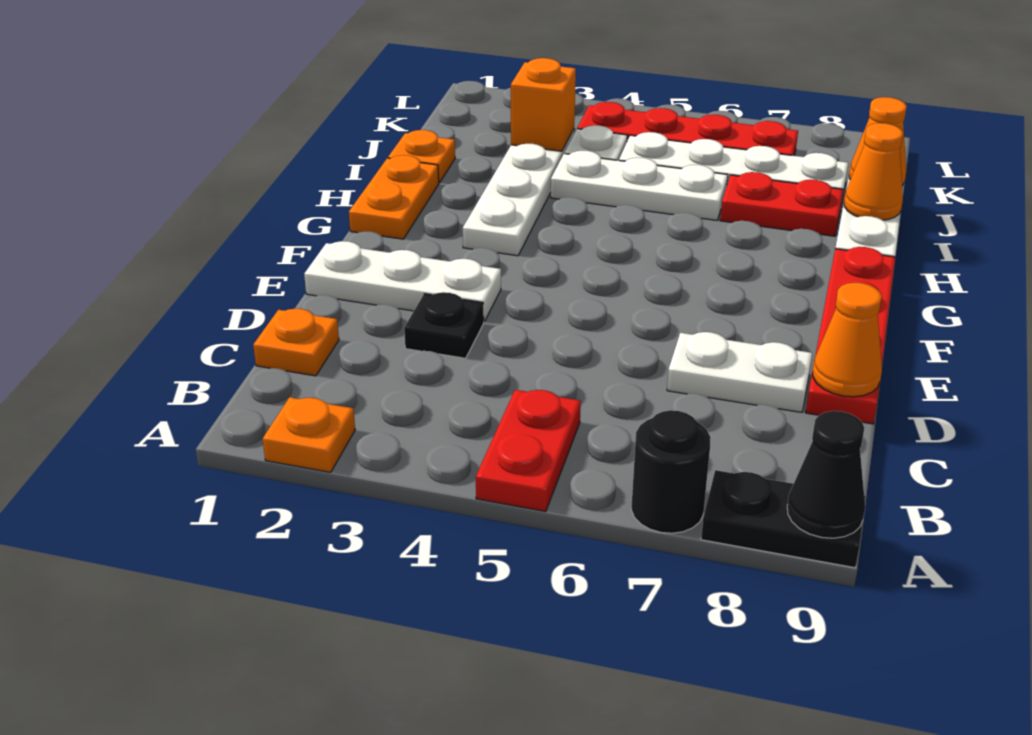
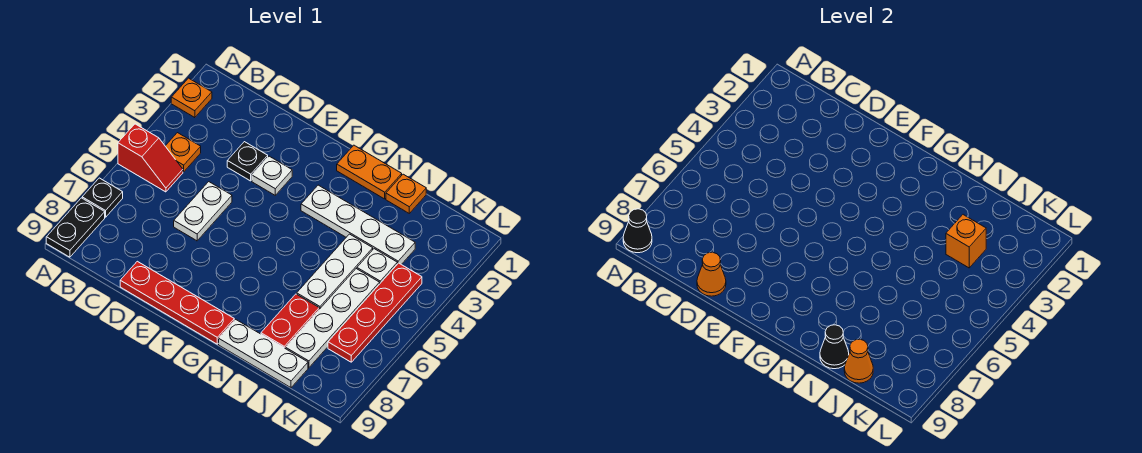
red plate A5:B5 level 1 -> red slope A5:B5 level 1 top A
black round brick A7 level 1 -> black plate A7 level 1
orange plate C1 level 1 -> orange plate B4 level 1
white plate D7:D8 level 1 -> white plate D5:D6 level 1
white plate E1:E3 level 1 -> white plate E3 level 1
orange cone I9 level 2 -> black cone I9 level 2

